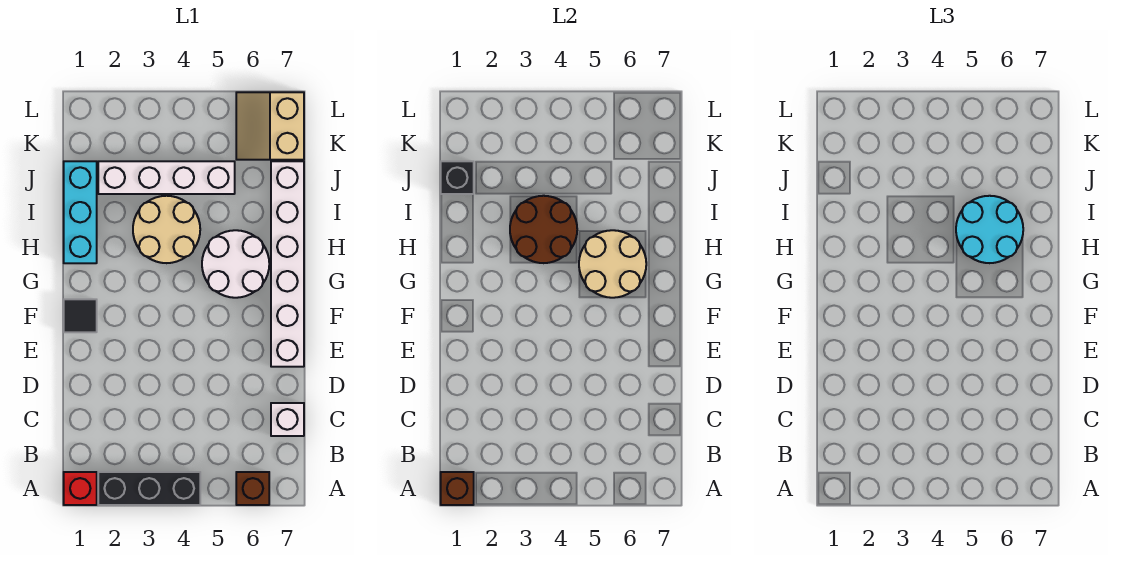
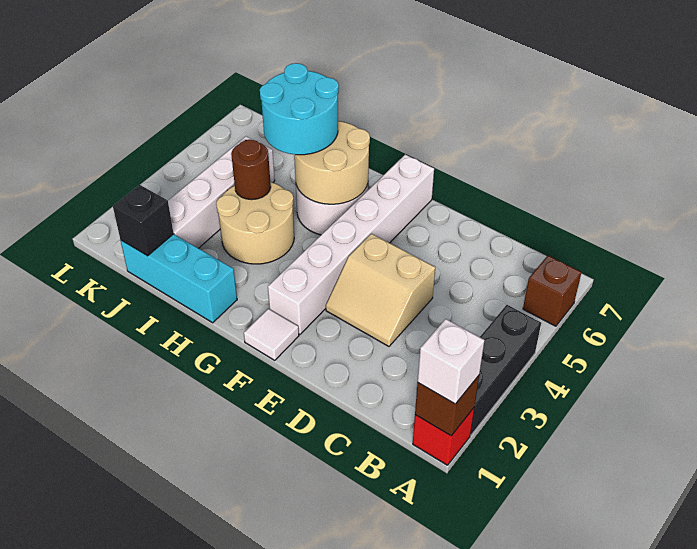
white brick C7 level 1 -> white brick A1 level 3
white brick E7:J7 level 1 -> white brick F2:F7 level 1
black tile F1 level 1 -> white tile F1 level 1
brown round brick H3:I4 level 2 -> brown round brick I4 level 2
tan slope K6:L7 level 1 top 7 -> tan slope D3:E4 level 1 top 4

